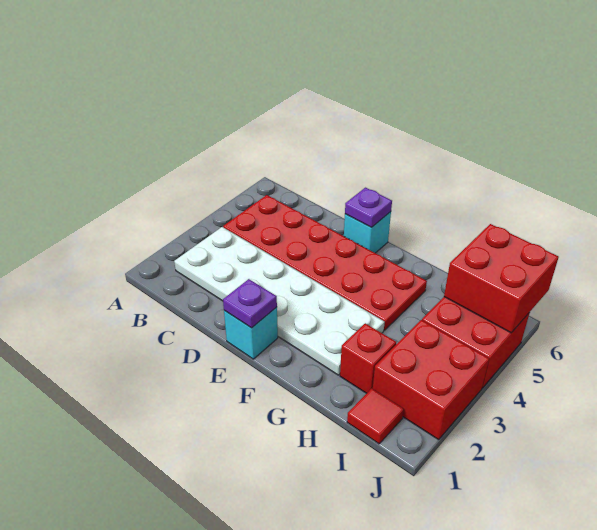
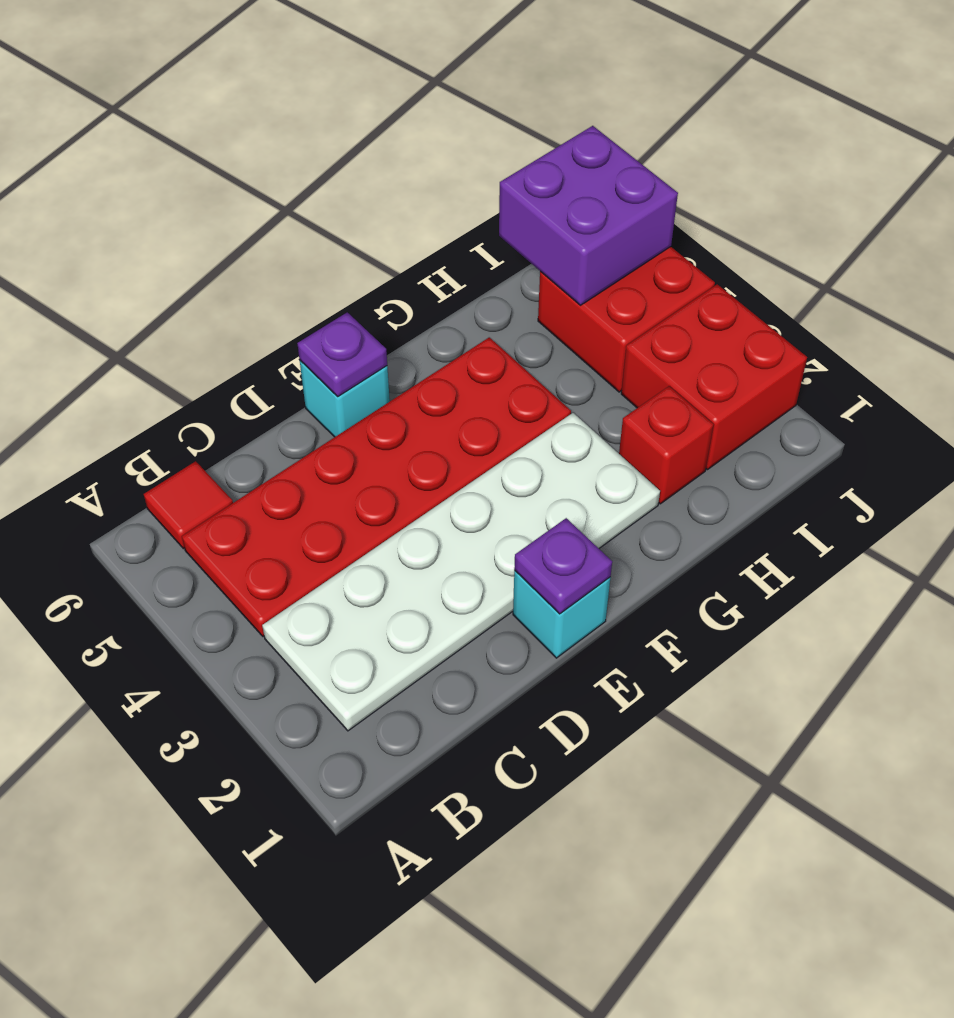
red tile I1 level 1 -> red tile B6 level 1
red brick I5:J6 level 2 -> purple brick I5:J6 level 2

